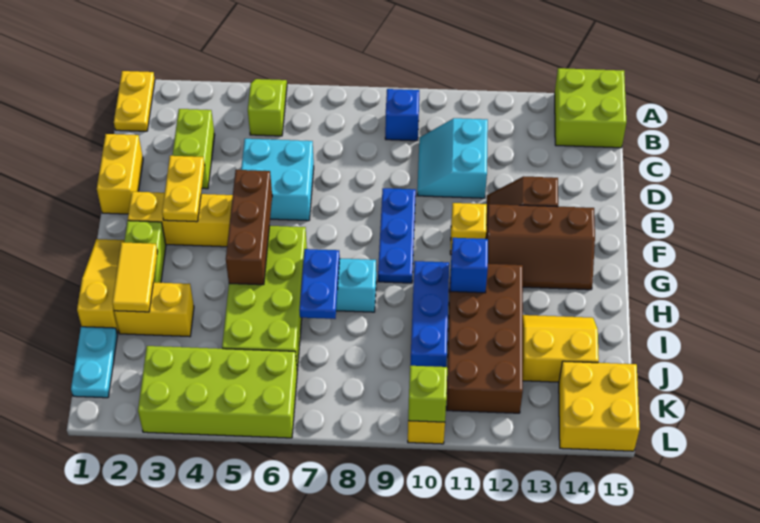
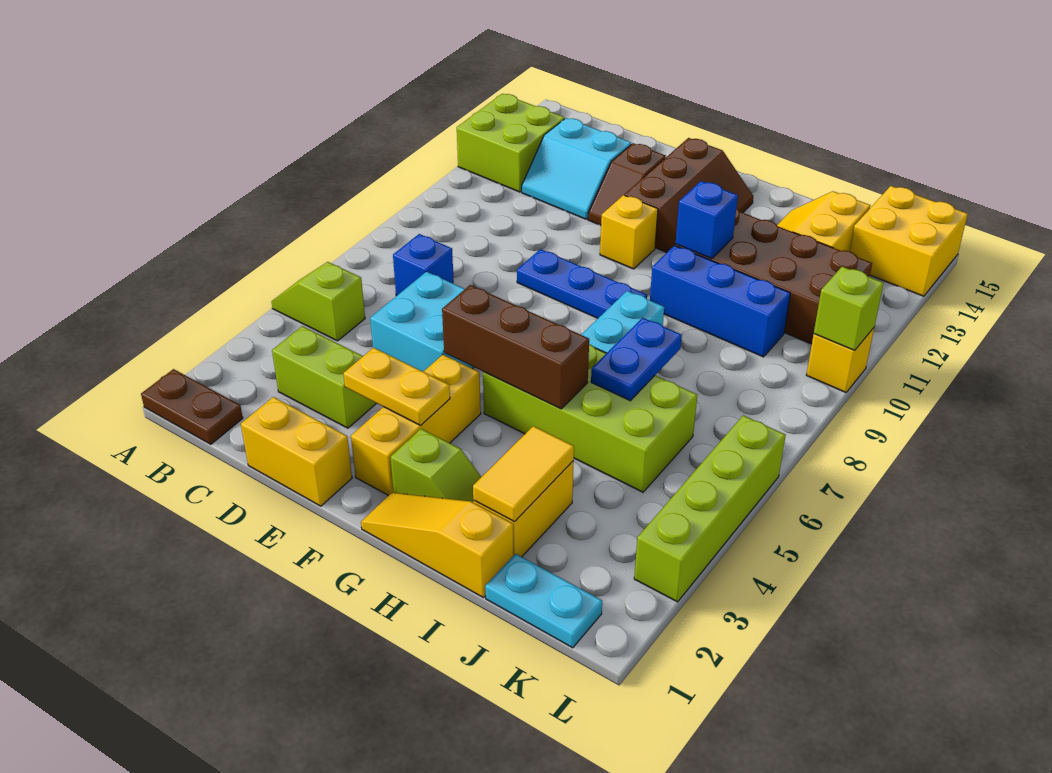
yellow plate A1:B1 level 1 -> brown plate A1:B1 level 1
lime brick A14:B15 level 1 -> lime brick A12:B13 level 1
blue brick B9 level 1 -> blue brick C7 level 1
cyan slope C10:D11 level 1 top 11 -> cyan slope C12:D13 level 1 top 13
yellow tile H2:I2 level 2 -> yellow tile I2:I3 level 2
blue plate H7:I7 level 2 -> blue plate I6:I7 level 2
lime brick K3:L6 level 1 -> lime brick L3:L6 level 1

